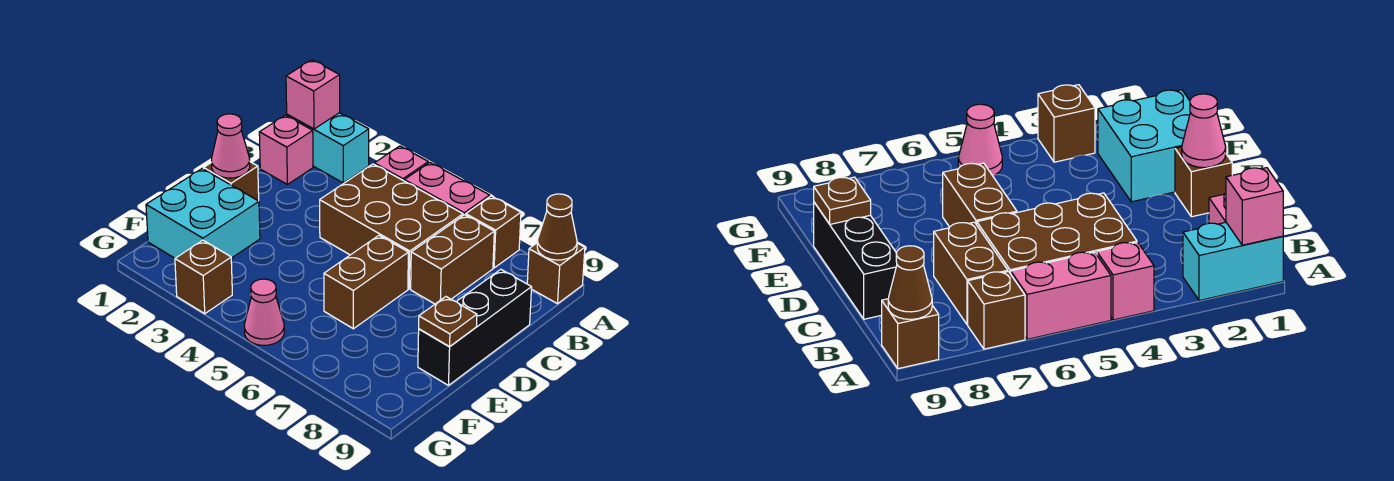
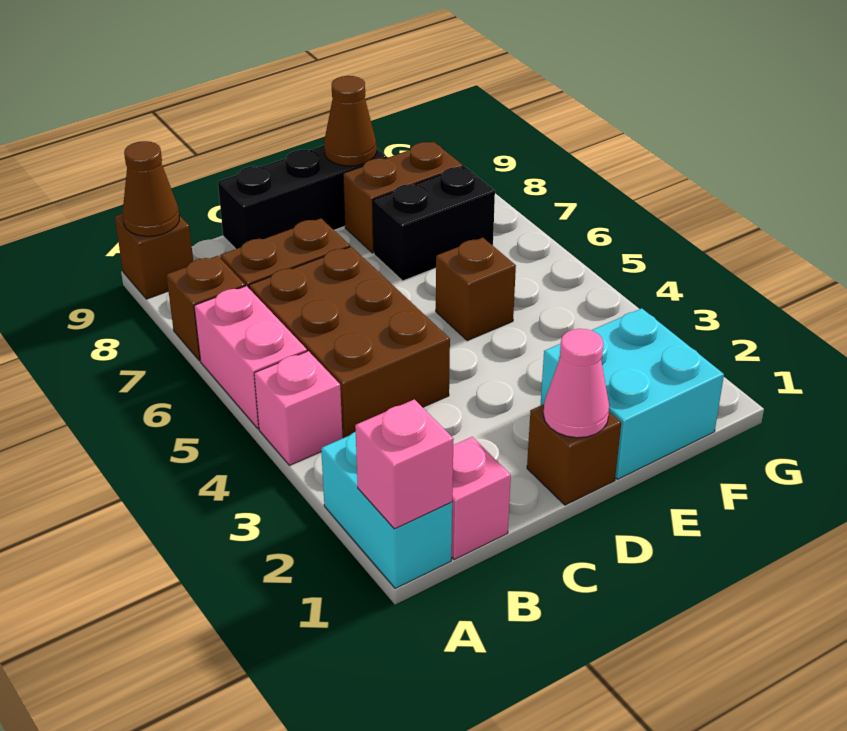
brown brick D6:E6 level 1 -> brown brick E8:F8 level 1
none -> black brick E7:F7 level 1
brown plate E9 level 2 -> brown cone E9 level 2
brown brick G3 level 1 -> brown brick E5 level 1
pink cone G5 level 1 -> none

